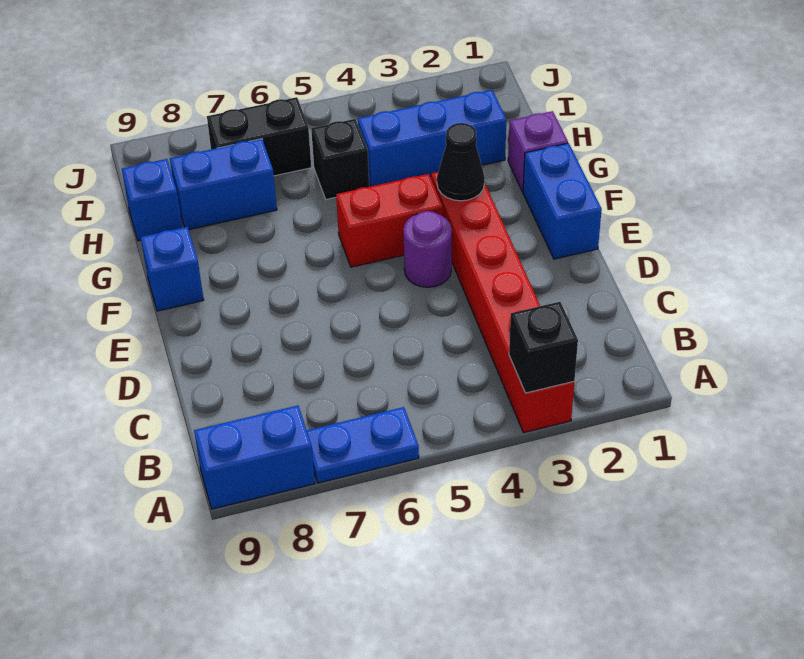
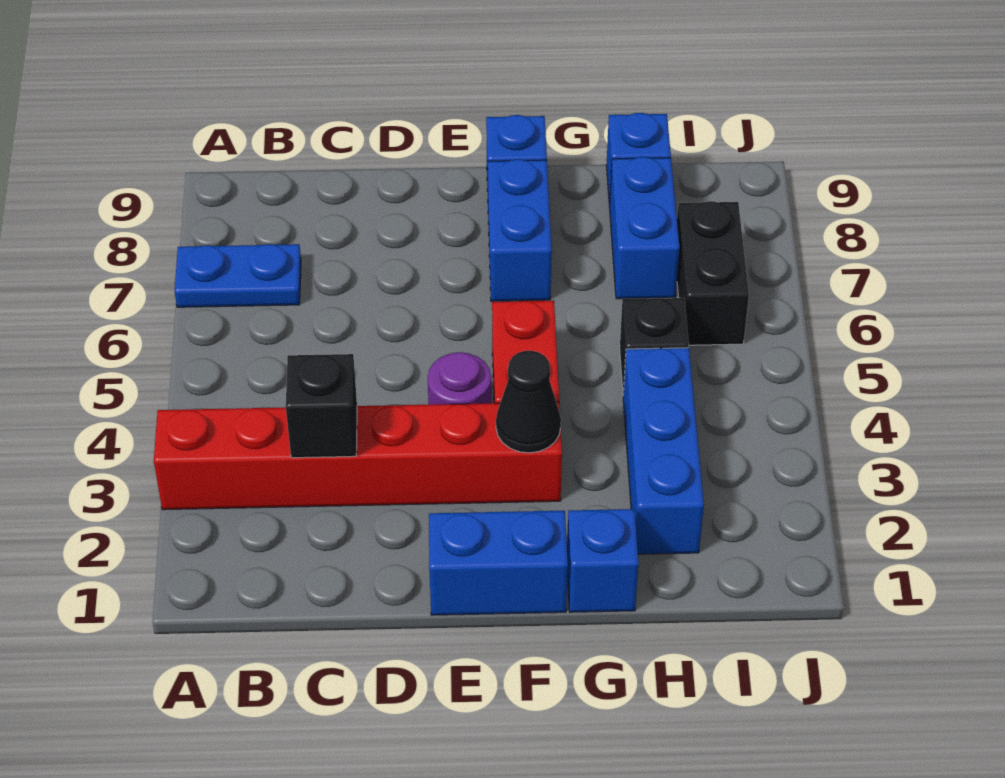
black brick A3 level 2 -> black brick C3 level 2
blue plate A6:A7 level 1 -> blue plate A7:B7 level 1
blue brick A8:A9 level 1 -> blue brick F7:F8 level 1
purple brick G1 level 1 -> blue brick G1 level 1

